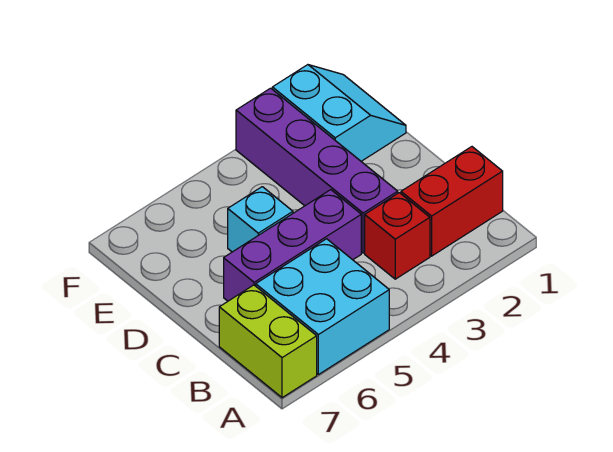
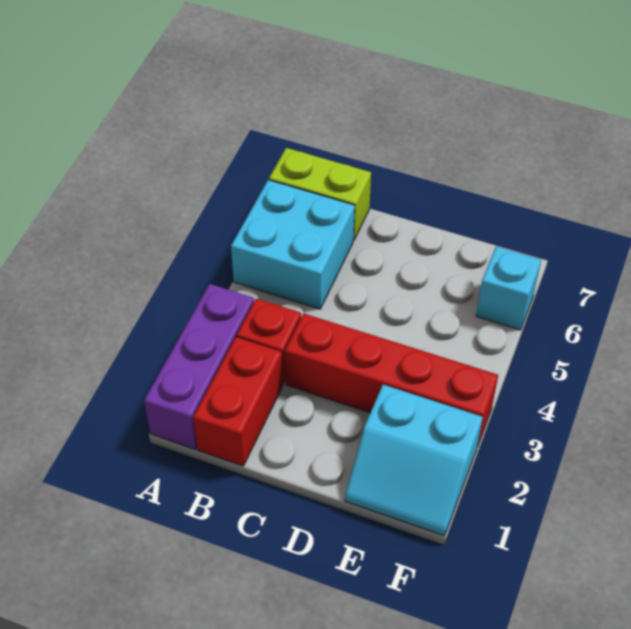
purple brick C3:F3 level 1 -> red brick C3:F3 level 1
purple brick C4:C6 level 1 -> purple brick A1:A3 level 1
cyan brick D5 level 1 -> cyan brick F6 level 1

